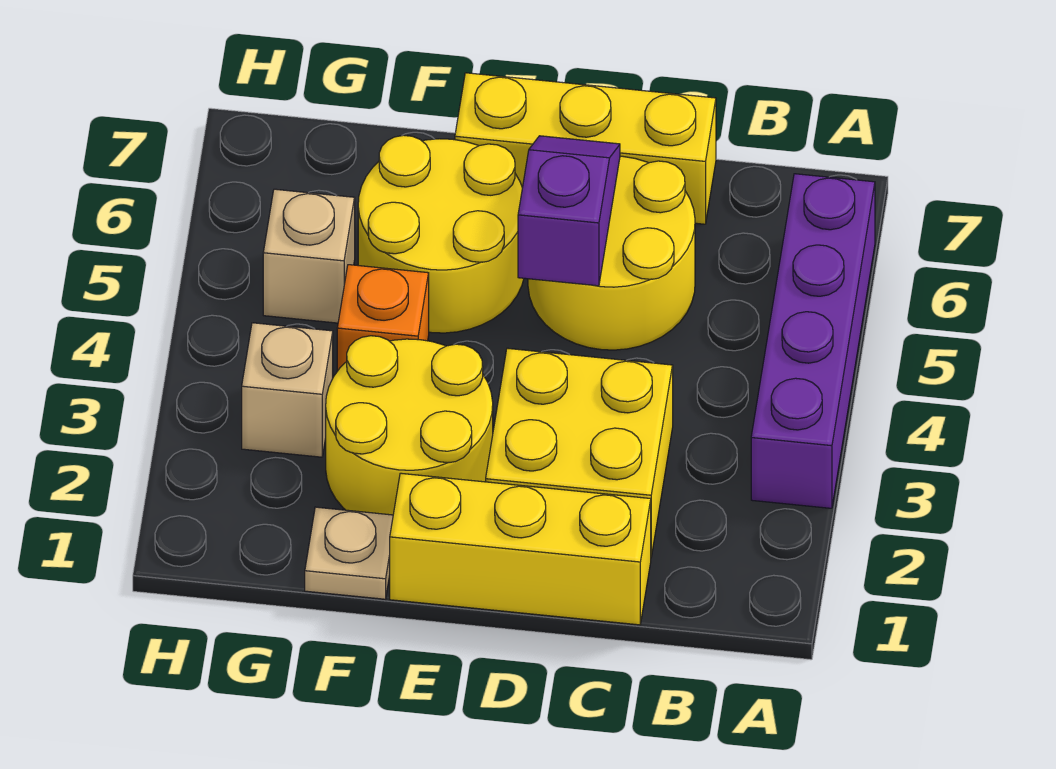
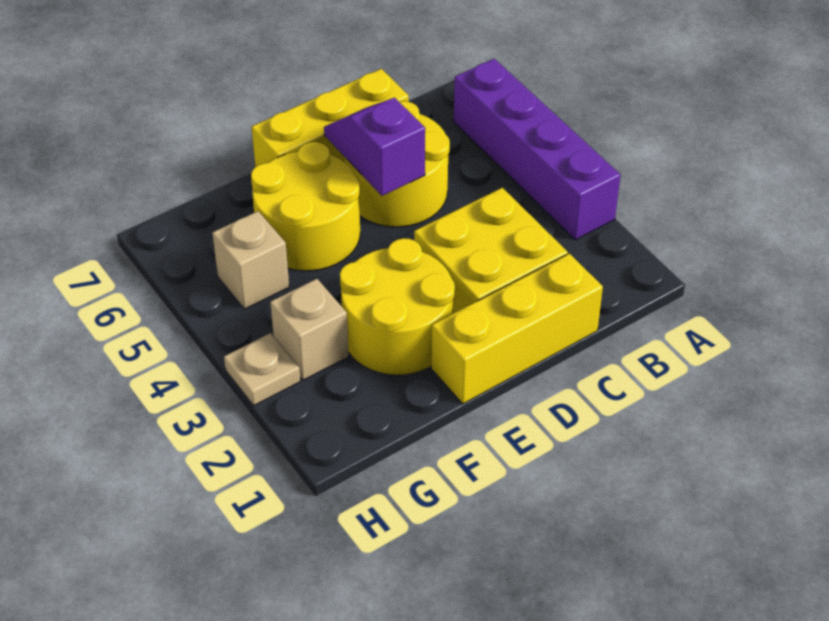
tan plate F1 level 1 -> tan plate H3 level 1
orange brick F4 level 1 -> none

